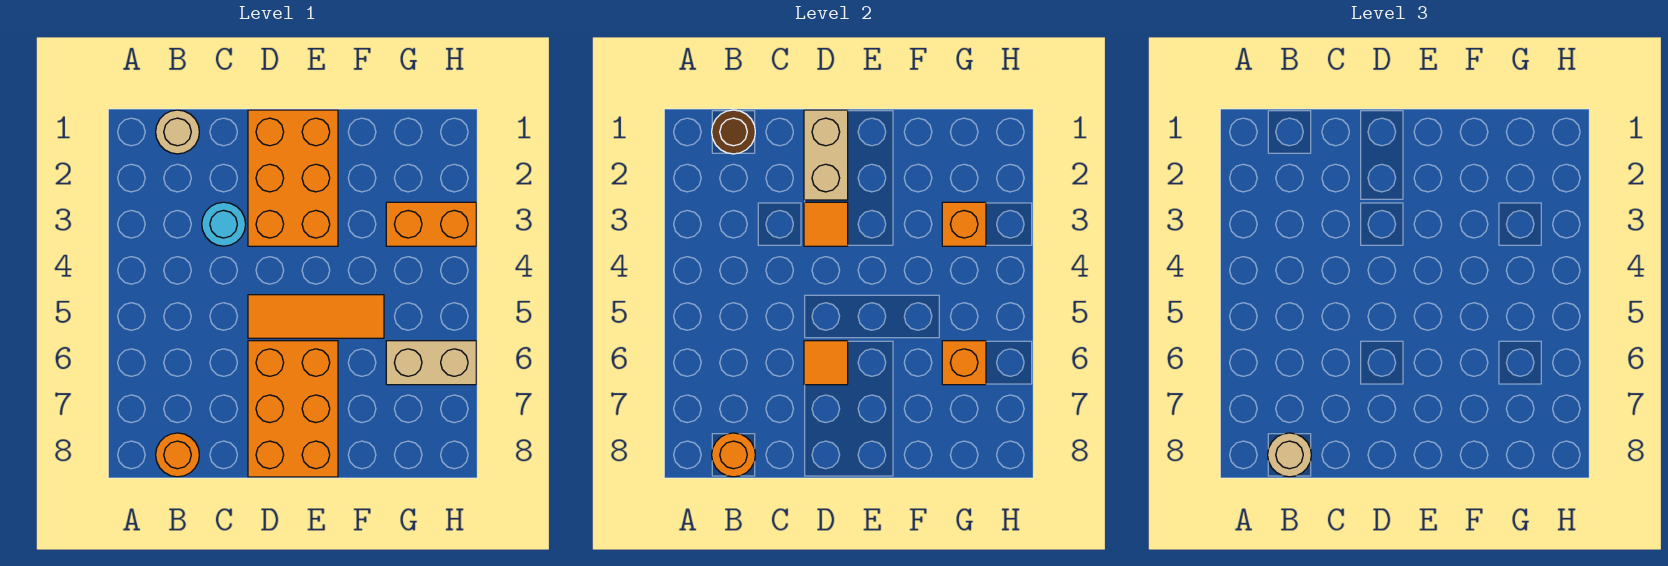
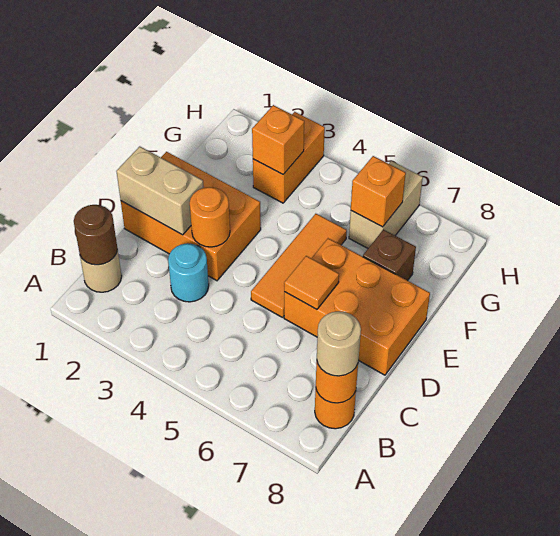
orange tile D3 level 2 -> orange round brick D3 level 2
none -> brown brick F7 level 1

